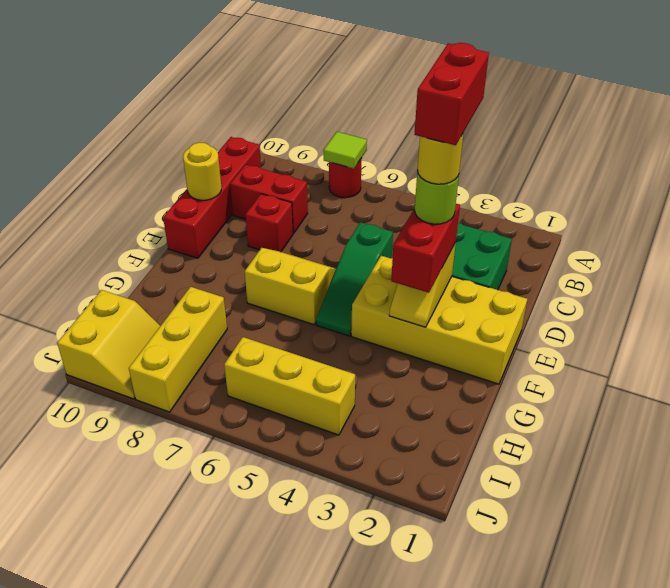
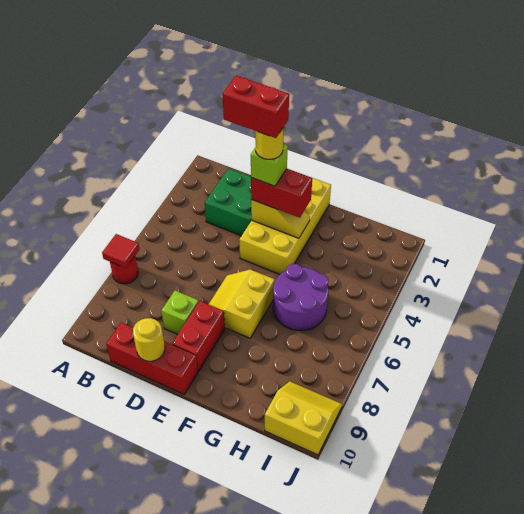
lime tile A7 level 2 -> red tile A7 level 2
red brick B10:E10 level 1 -> red brick C10:E10 level 1
red brick C8:C9 level 1 -> red brick E8:E9 level 1
green slope D5:F5 level 1 top D -> none
red brick D8 level 1 -> lime brick D8 level 1
lime round brick E3 level 4 -> lime brick E3 level 4
none -> purple round brick G5:H6 level 1
yellow brick H8:J8 level 1 -> none
yellow brick I4:I6 level 1 -> none

